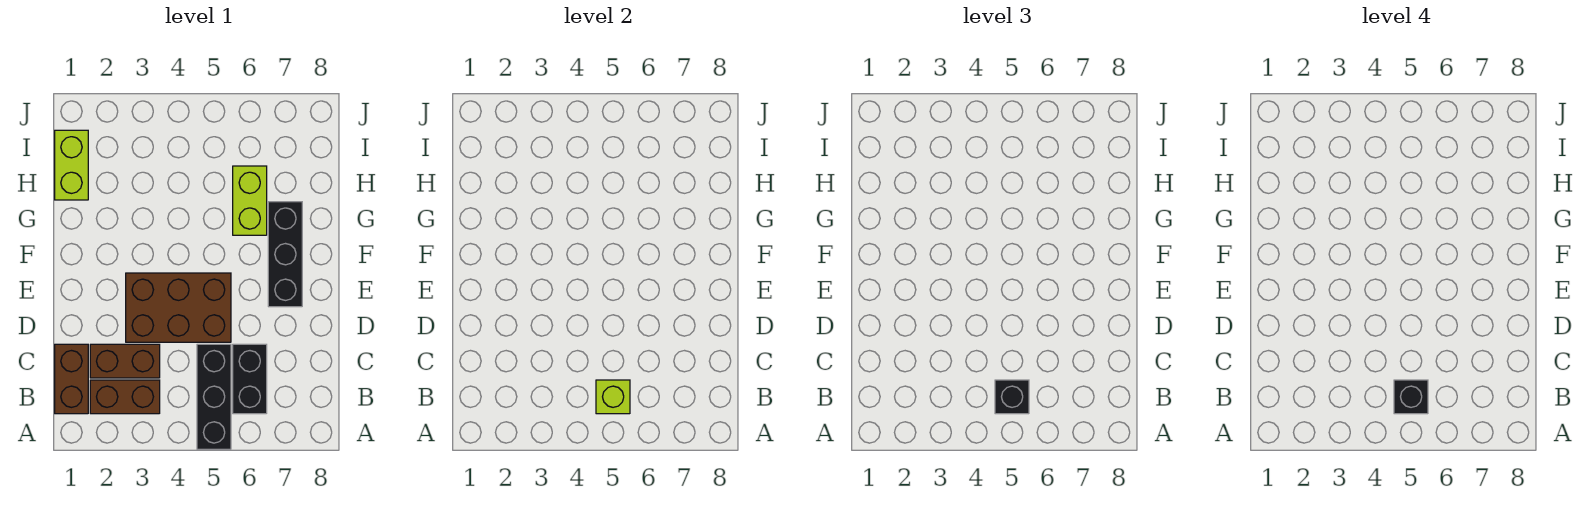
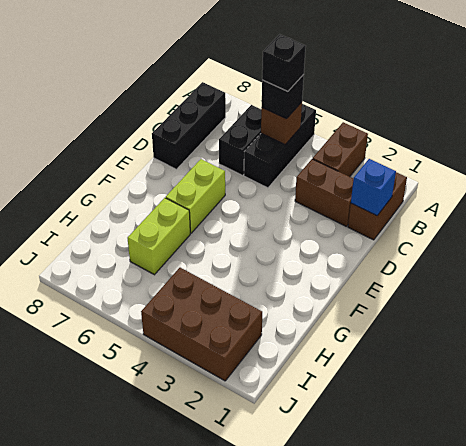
brown brick B2:B3 level 1 -> brown brick A3:B3 level 1
lime brick B5 level 2 -> brown brick B5 level 2
none -> blue brick C1 level 2
brown brick D3:E5 level 1 -> brown brick I2:J4 level 1
black brick E7:G7 level 1 -> black brick B8:D8 level 1
lime brick H1:I1 level 1 -> lime brick E6:F6 level 1

